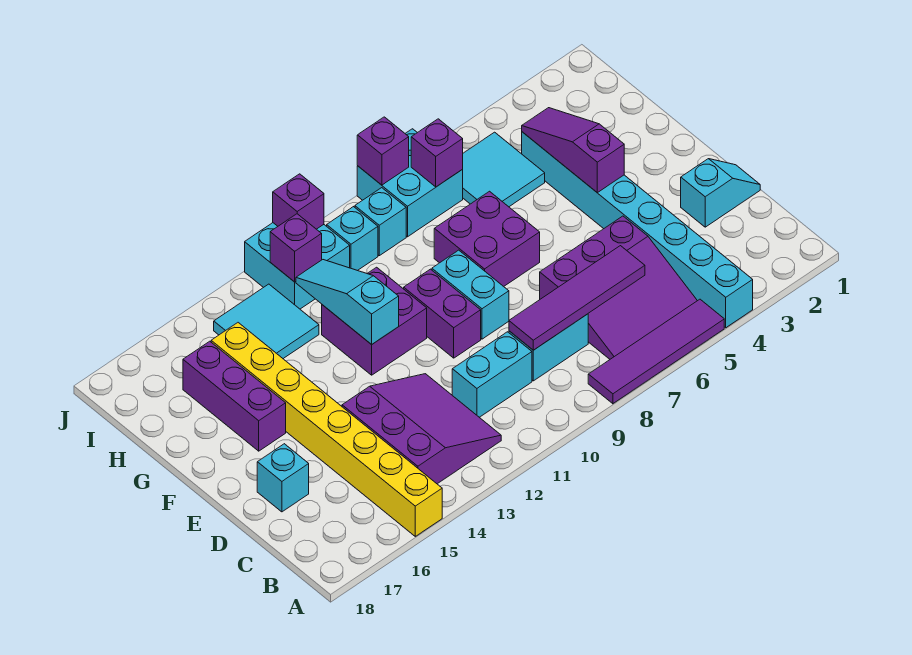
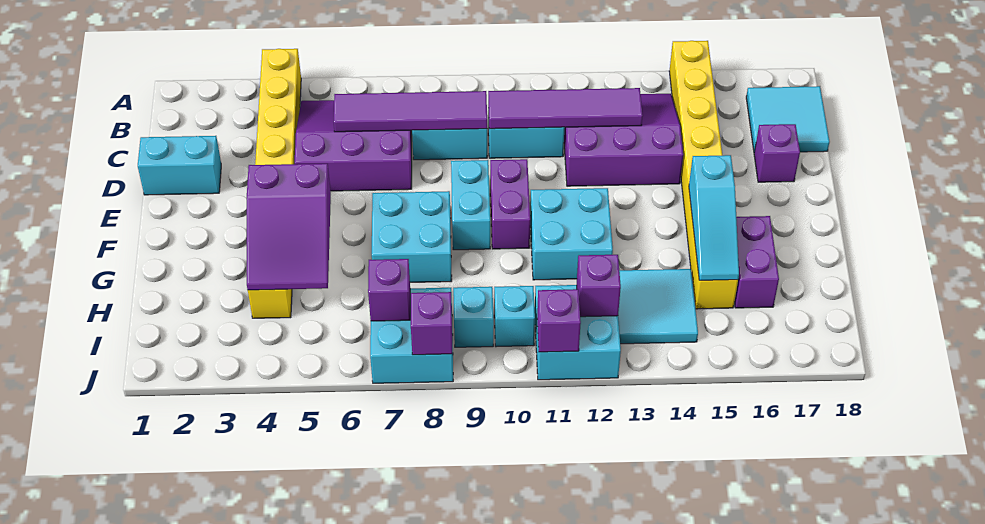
cyan brick A4:H4 level 1 -> yellow brick A4:H4 level 1
purple tile A5:A8 level 1 -> purple tile C10:C13 level 2
purple slope B12:D14 level 1 top 14 -> purple slope B12:D14 level 1 top D
cyan slope D1:D2 level 1 top 2 -> cyan brick D1:D2 level 1
cyan brick D17 level 1 -> purple brick D17 level 1
purple slope F4:H4 level 2 top F -> purple slope F4:H5 level 2 top F
purple brick F7:G8 level 1 -> cyan brick F7:G8 level 1
purple brick F11:G12 level 1 -> cyan brick F11:G12 level 1
cyan slope F12:H12 level 2 top F -> cyan slope F15:H15 level 2 top F
purple brick F16:H16 level 1 -> purple brick G16:H16 level 1
cyan tile H5:I6 level 1 -> cyan tile B17:C18 level 1

